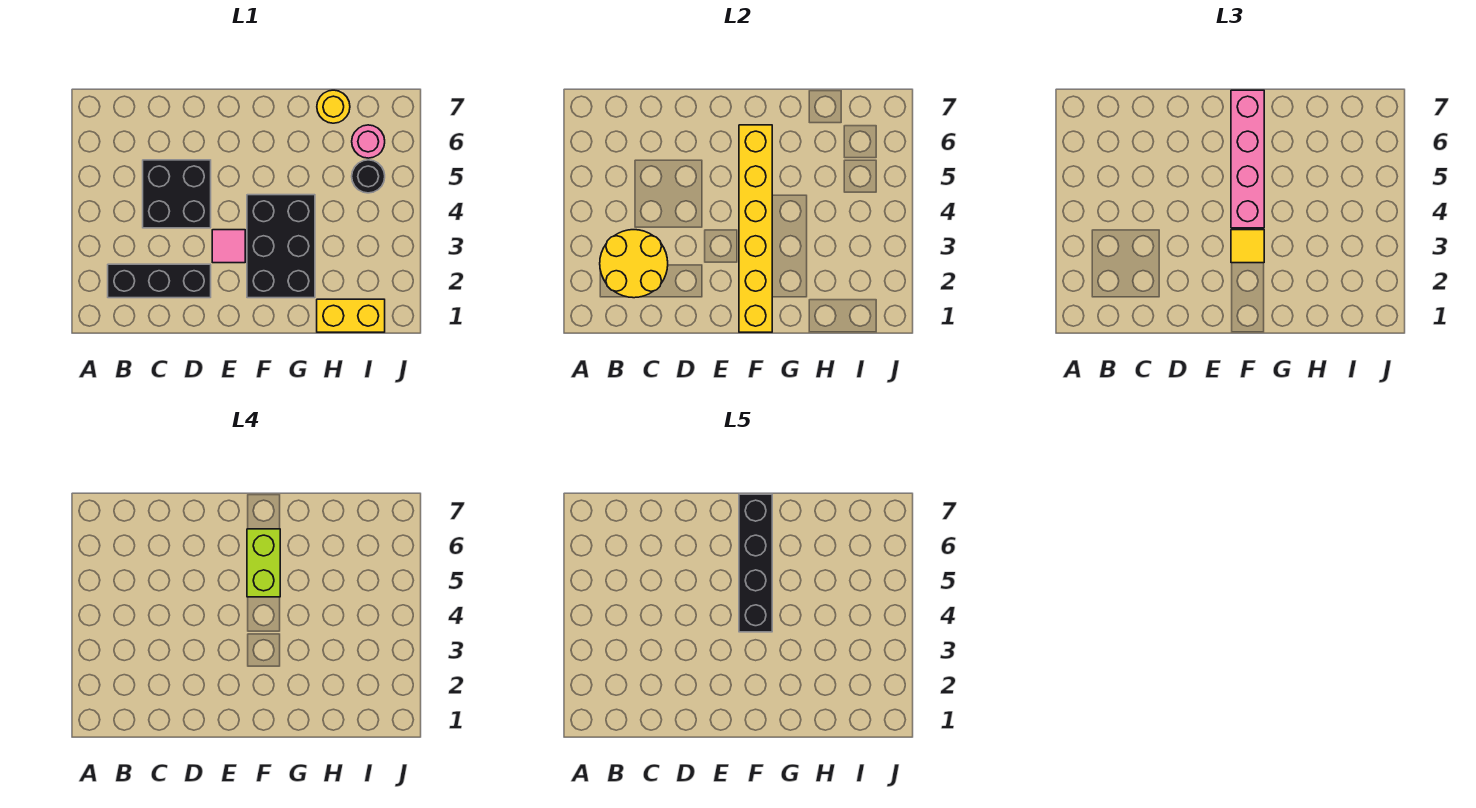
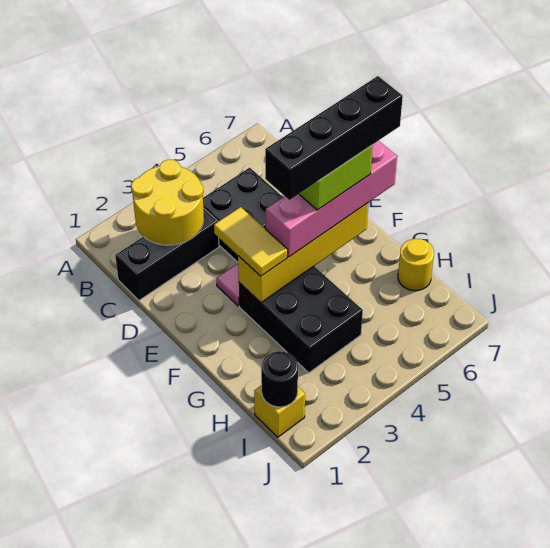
black brick B2:D2 level 1 -> black brick C1:C3 level 1
yellow brick F1:F6 level 2 -> yellow brick F3:F6 level 2
black brick F2:G4 level 1 -> black brick F3:H4 level 1
yellow tile F3 level 3 -> yellow tile E3:F3 level 3
yellow brick H1:I1 level 1 -> yellow brick I1 level 1
black round brick I5 level 1 -> black round brick I1 level 2
pink round brick I6 level 1 -> none

